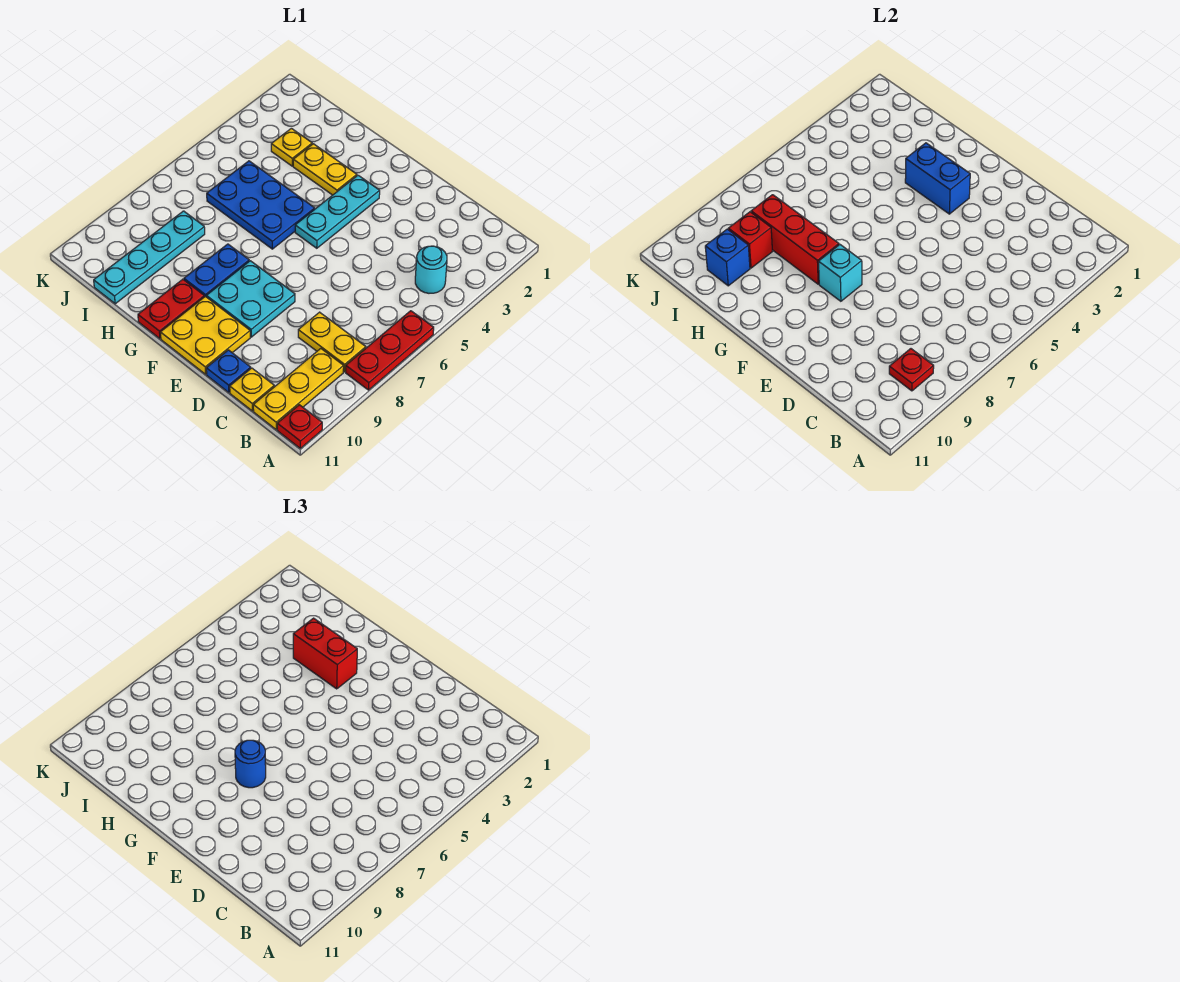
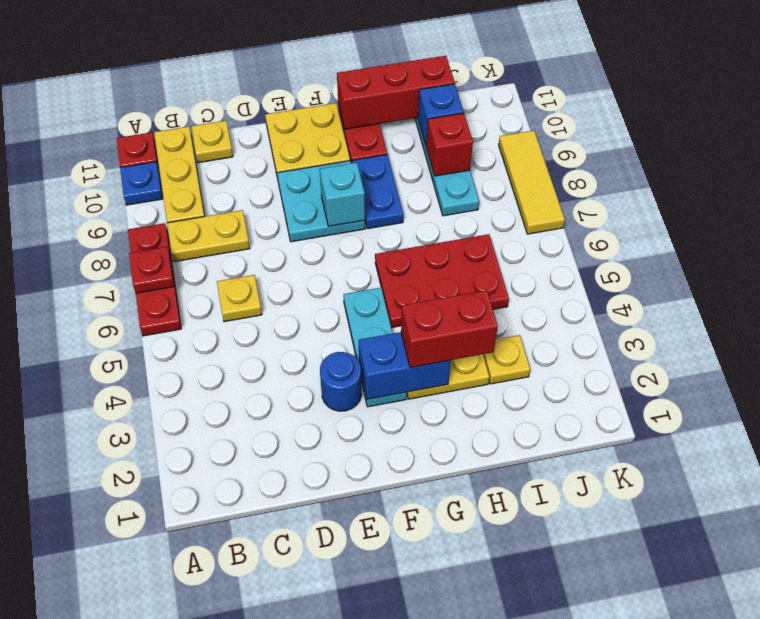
cyan round brick B4 level 1 -> none
red plate B9 level 2 -> red plate A7 level 2
none -> yellow plate C6 level 1
blue plate D11 level 1 -> blue plate A10 level 1
blue round brick F8 level 3 -> blue round brick E3 level 1
blue plate G5:I6 level 1 -> red plate G5:I6 level 1
red brick G8:I8 level 2 -> red brick G11:I11 level 2
none -> yellow tile K7:K9 level 1

